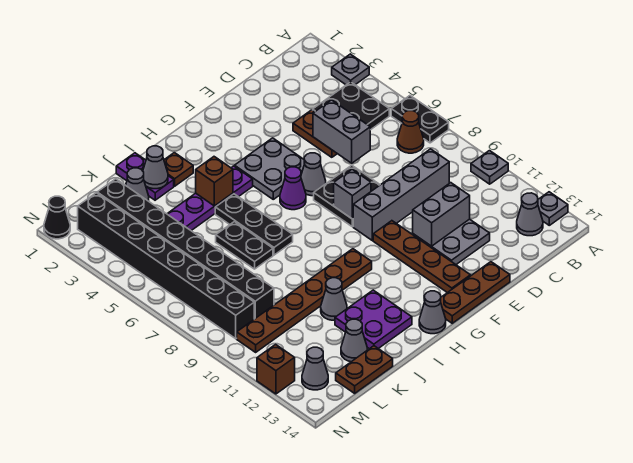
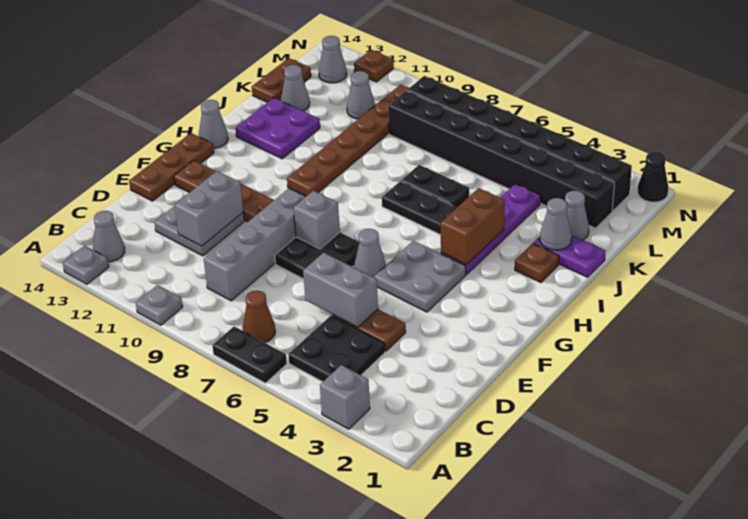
grey plate A3 level 1 -> grey brick A3 level 1
purple cone G6 level 1 -> none
brown brick I4 level 2 -> brown brick H4:I4 level 2
grey cone J11 level 1 -> grey cone L11 level 1
brown brick N12 level 1 -> brown plate N12 level 1

